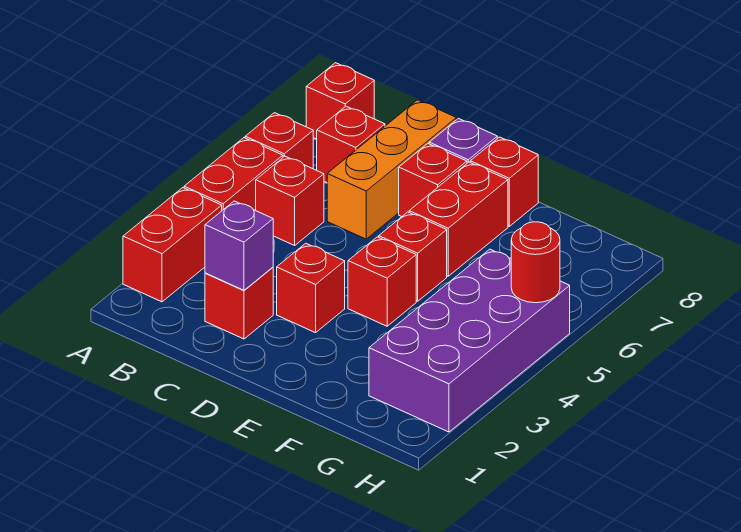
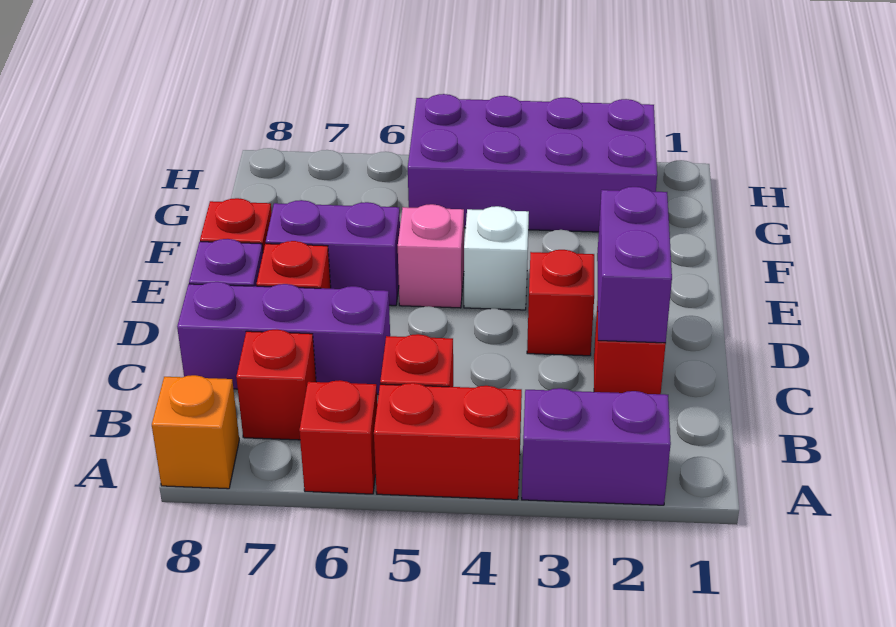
red brick A2:A3 level 1 -> purple brick A2:A3 level 1
red brick A8 level 1 -> orange brick A8 level 1
purple brick C2 level 2 -> purple brick C2:D2 level 2
orange brick C6:C8 level 1 -> purple brick C6:C8 level 1
red brick E4 level 1 -> white brick E4 level 1
red brick E5 level 1 -> pink brick E5 level 1
red brick E6:E7 level 1 -> purple brick E6:E7 level 1
red round brick H5 level 2 -> none

